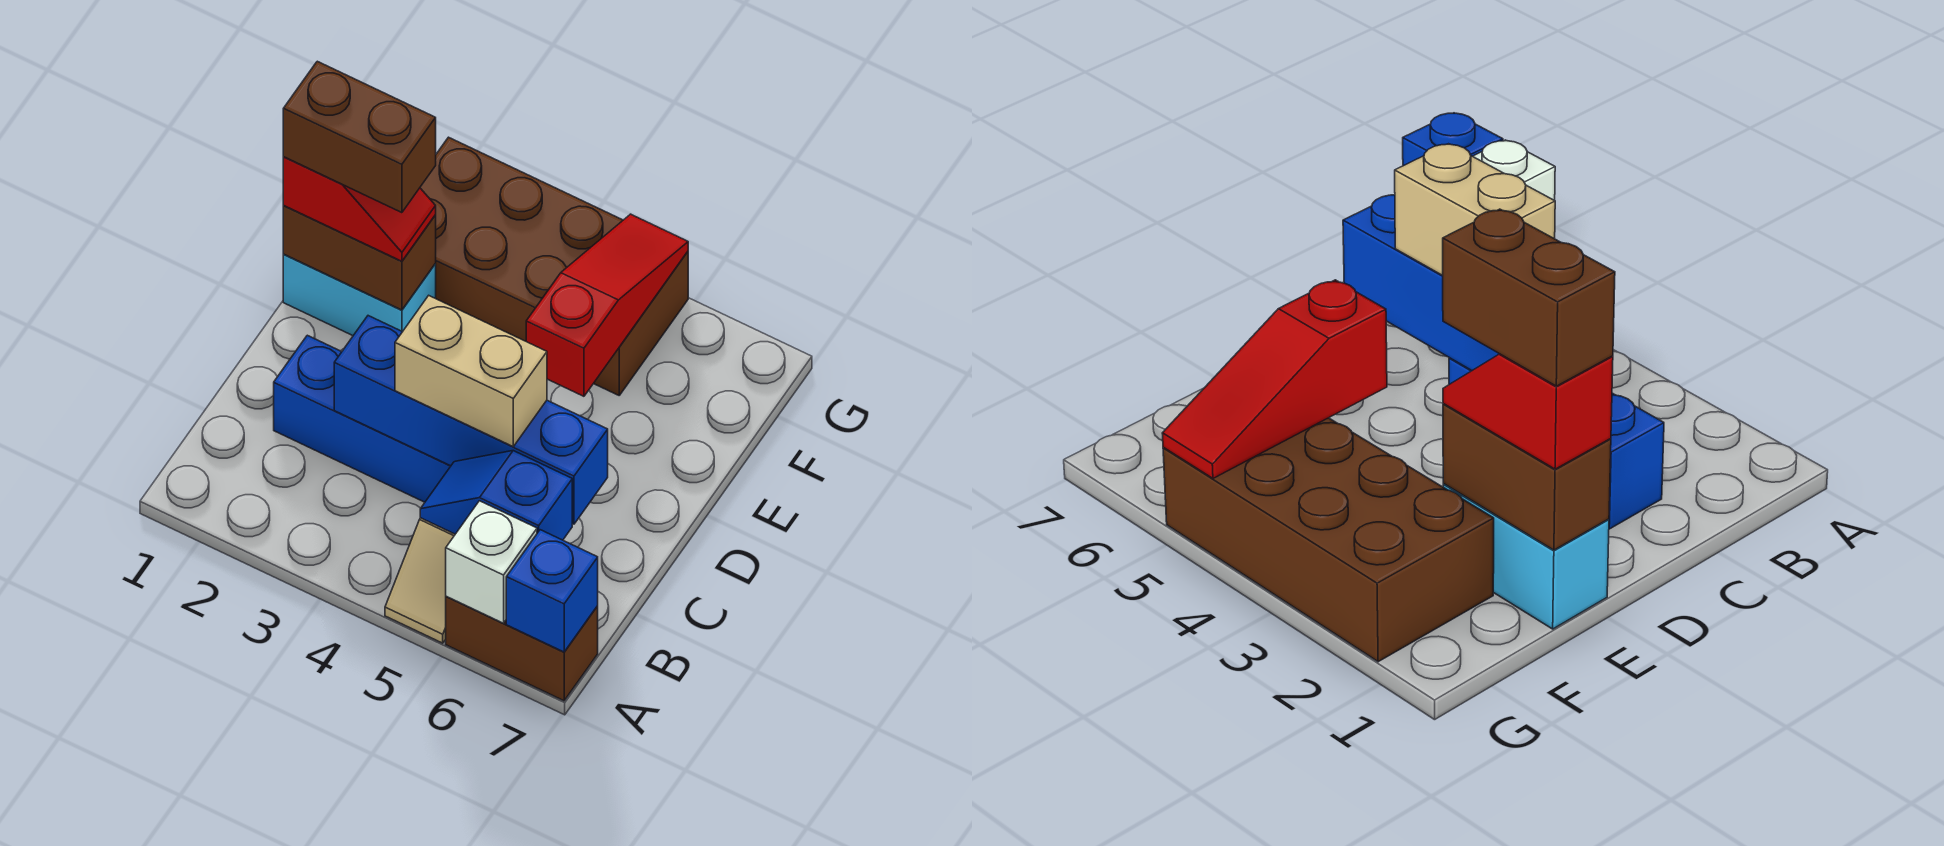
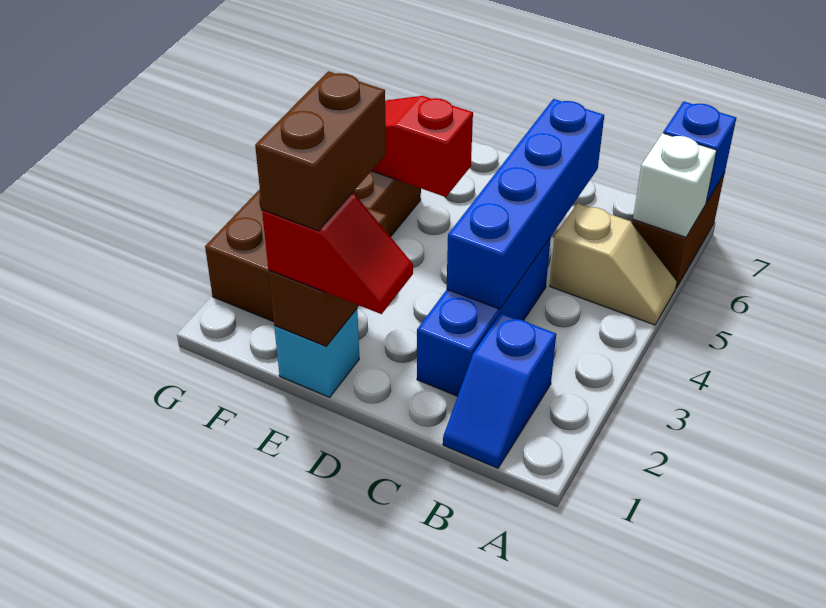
blue slope B5:B6 level 2 top 6 -> blue slope B1:B2 level 1 top 2
tan brick C4:C5 level 3 -> none
cyan brick E1:E2 level 1 -> cyan brick E1 level 1
red slope E1:E2 level 3 top 1 -> red slope D1:E1 level 3 top E

